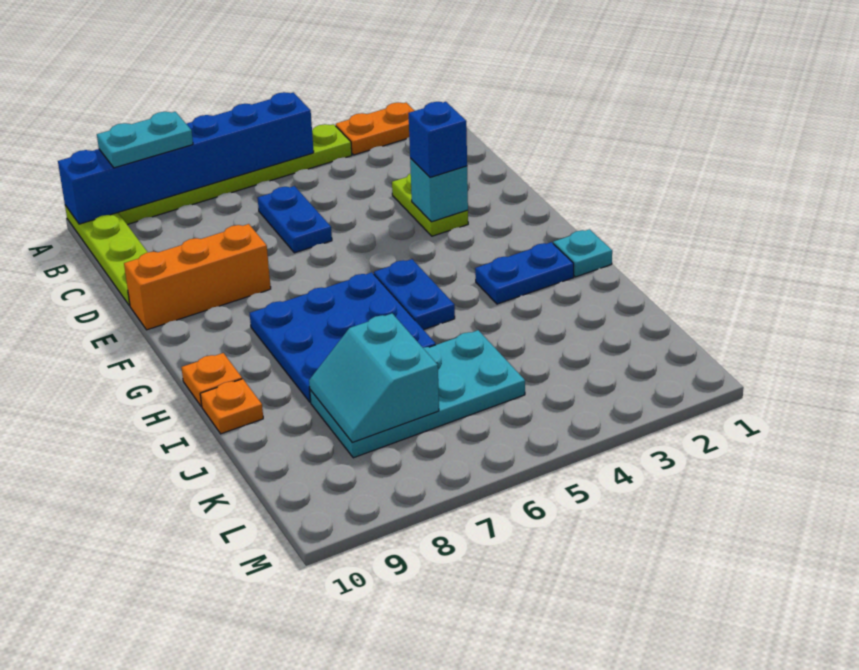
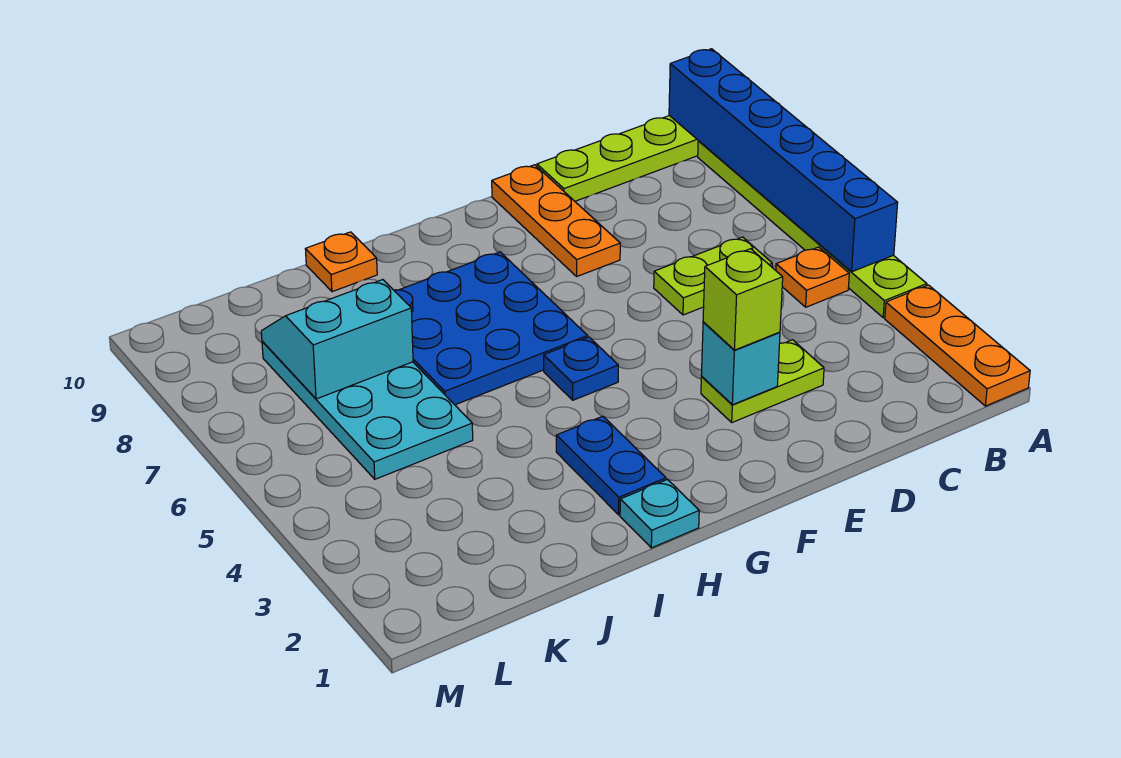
orange plate A2:A3 level 1 -> orange plate A1:A3 level 1
cyan plate A8:A9 level 3 -> none
blue plate C6:D6 level 1 -> lime plate C6:D6 level 1
blue brick E3 level 3 -> lime brick E3 level 3
orange brick E8:E10 level 1 -> orange plate E8:E10 level 1
blue plate G5:H5 level 1 -> blue plate G5 level 1
orange plate H10 level 1 -> orange plate B5 level 1

